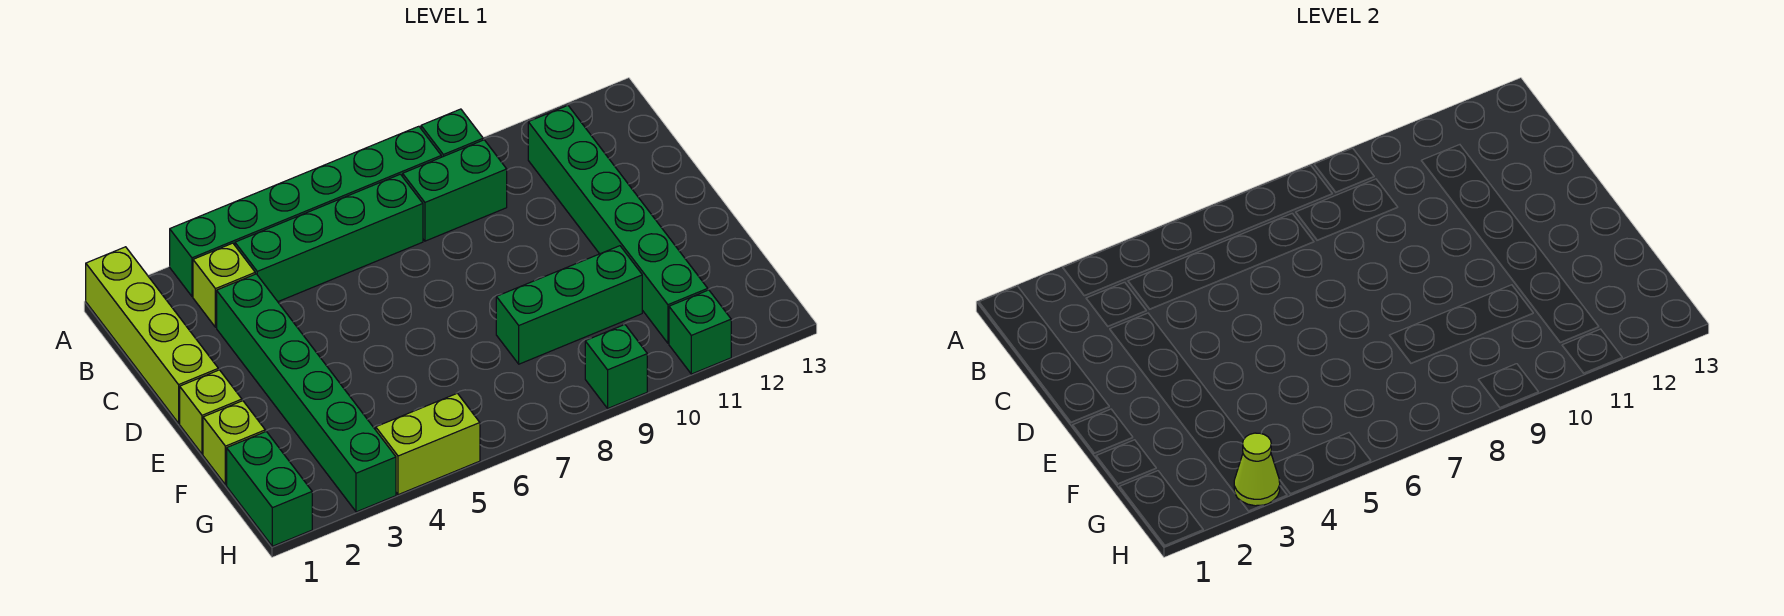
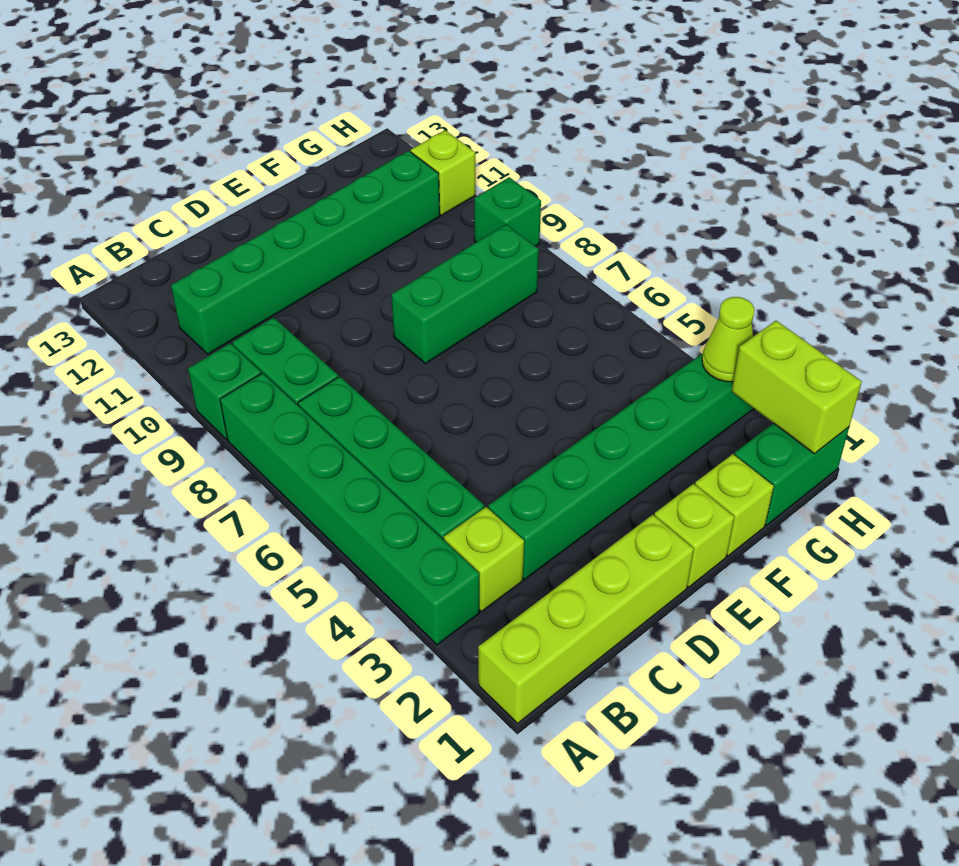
green brick F8:F10 level 1 -> green brick E8:G8 level 1
lime brick H4:H5 level 1 -> lime brick H1:H2 level 2
green brick H11 level 1 -> lime brick H11 level 1

